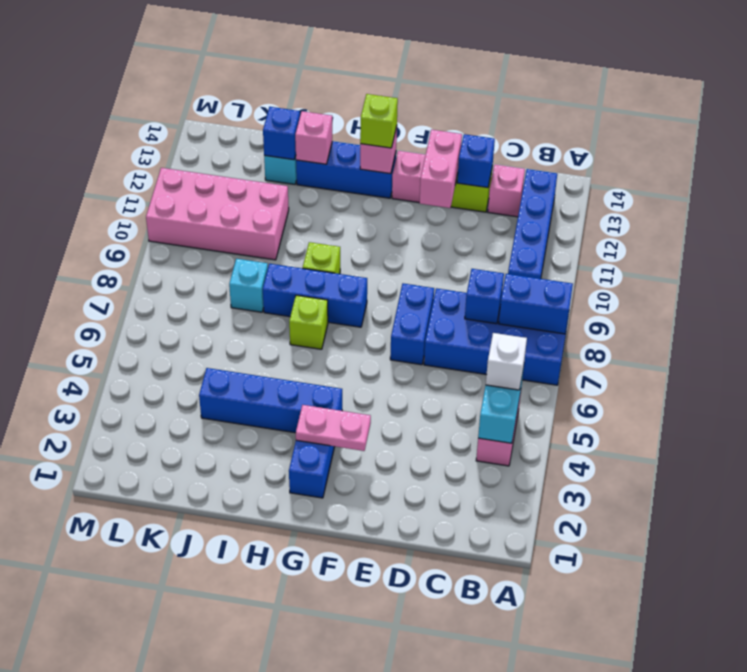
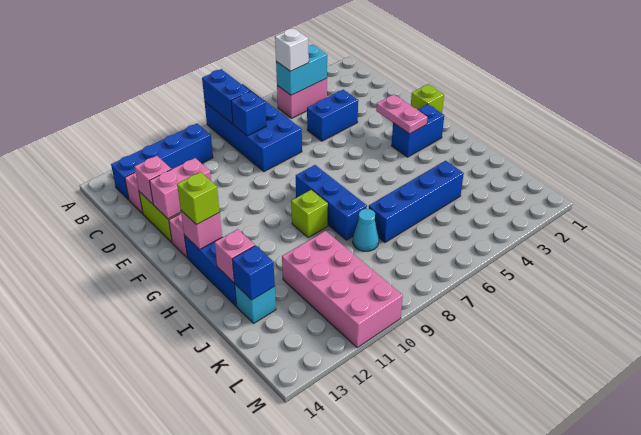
blue brick D13 level 2 -> pink brick D13 level 2
blue brick E7:E8 level 1 -> blue brick D4:D5 level 1
blue brick G4:J4 level 1 -> blue brick J4:J7 level 1
lime brick H7 level 1 -> lime brick F1 level 1
cyan brick J8 level 1 -> cyan cone J8 level 1

